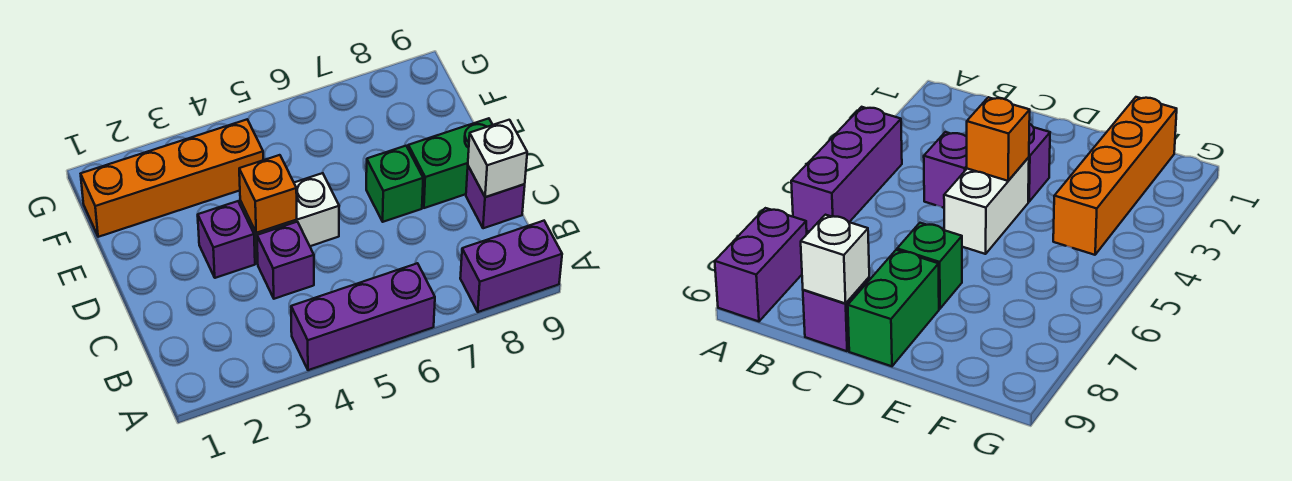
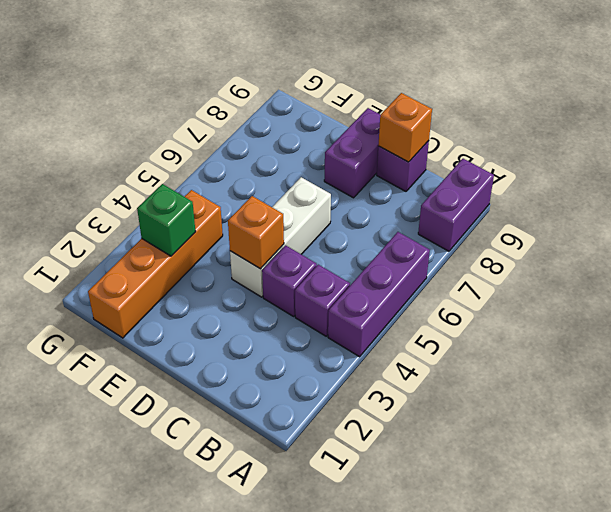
white brick C9 level 2 -> orange brick C9 level 2
purple brick D3 level 1 -> purple brick B4 level 1
white brick D4:D5 level 1 -> white brick D4:D6 level 1
green brick D7 level 1 -> green brick F3 level 2
green brick D8:D9 level 1 -> purple brick D8:D9 level 1

